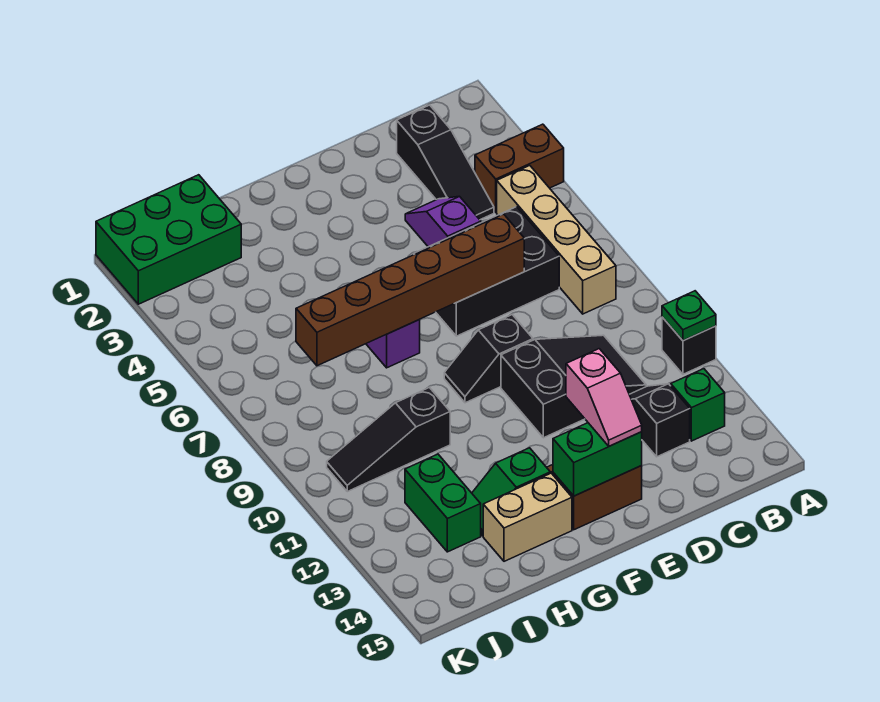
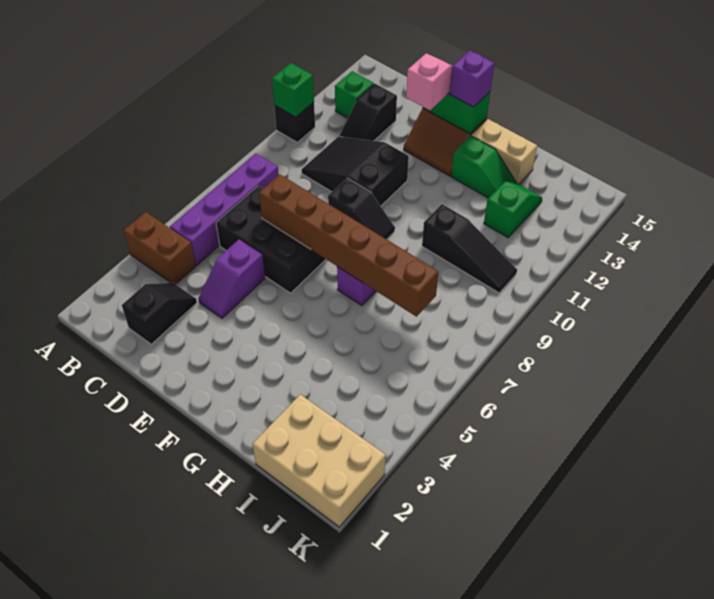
green plate A11 level 2 -> green brick A11 level 2
tan brick B5:B8 level 1 -> purple brick B5:B8 level 1
black slope C2:C4 level 1 top 2 -> black slope C2:C3 level 1 top 2
none -> purple brick F14 level 3
green brick I1:K2 level 1 -> tan brick I1:K2 level 1
green brick I12:I13 level 1 -> green slope I12:I13 level 1 top 12

